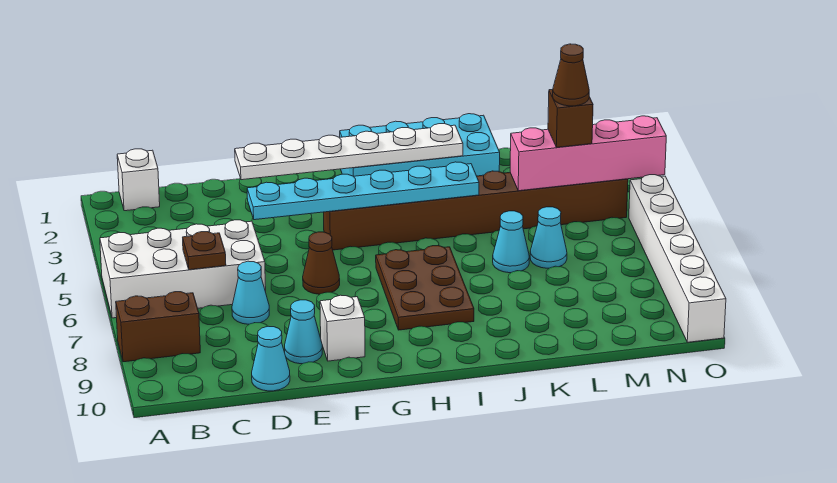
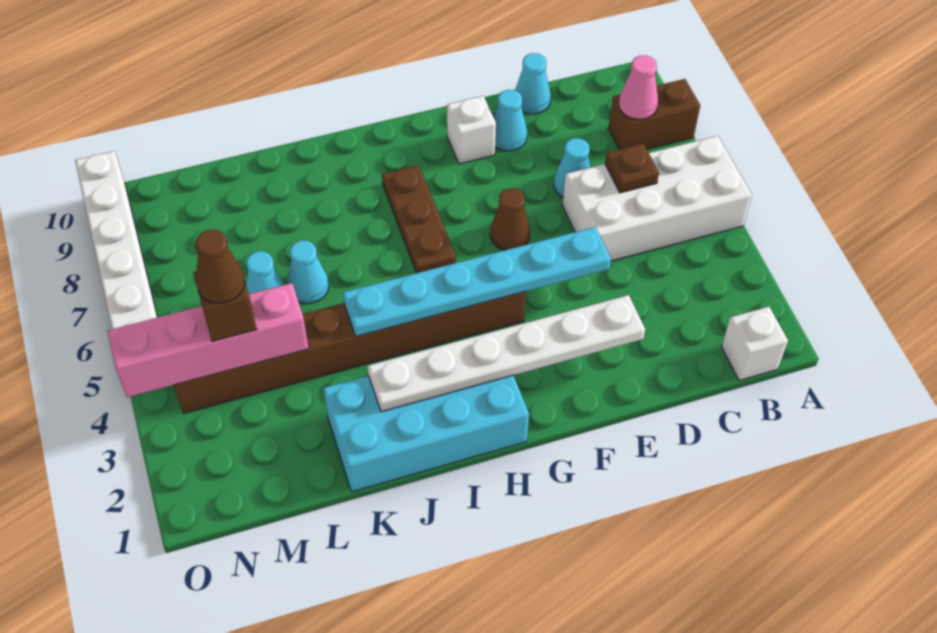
none -> pink cone B8 level 2
brown plate H6:I8 level 1 -> brown plate H6:H8 level 1

